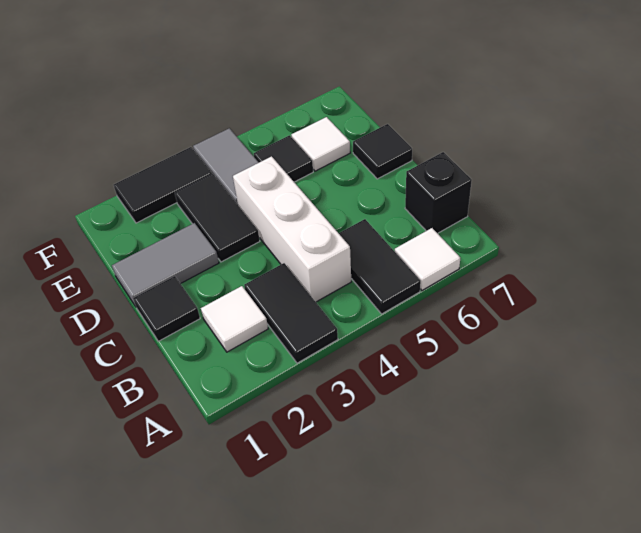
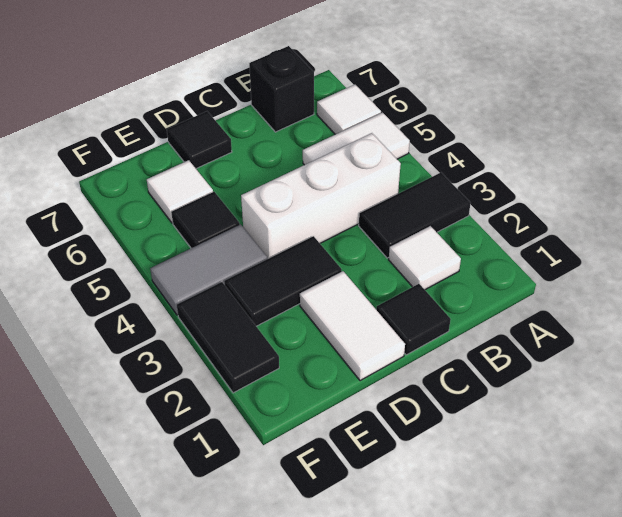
black tile A5:B5 level 1 -> white tile A5:B5 level 1
grey tile D1:D2 level 1 -> white tile D1:D2 level 1

